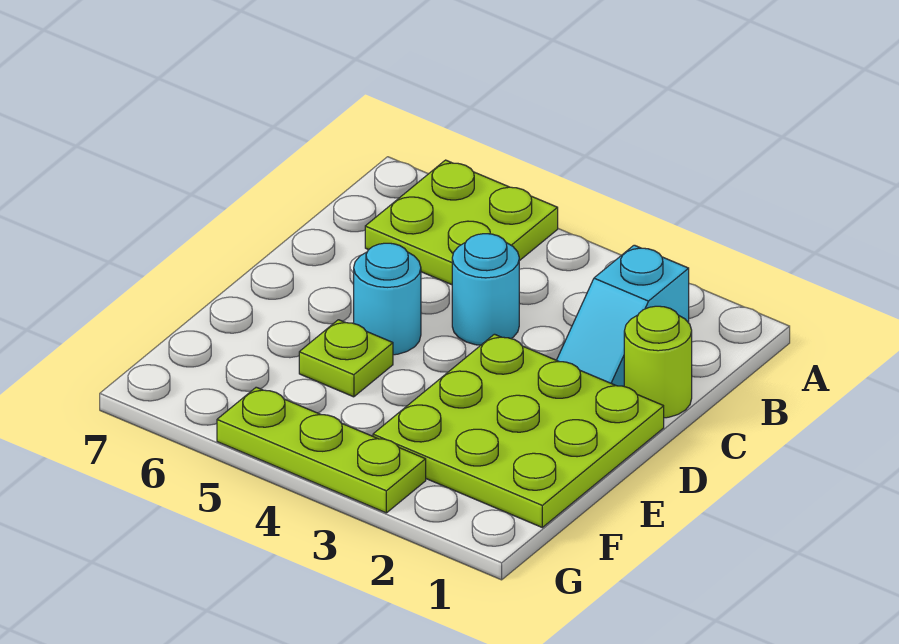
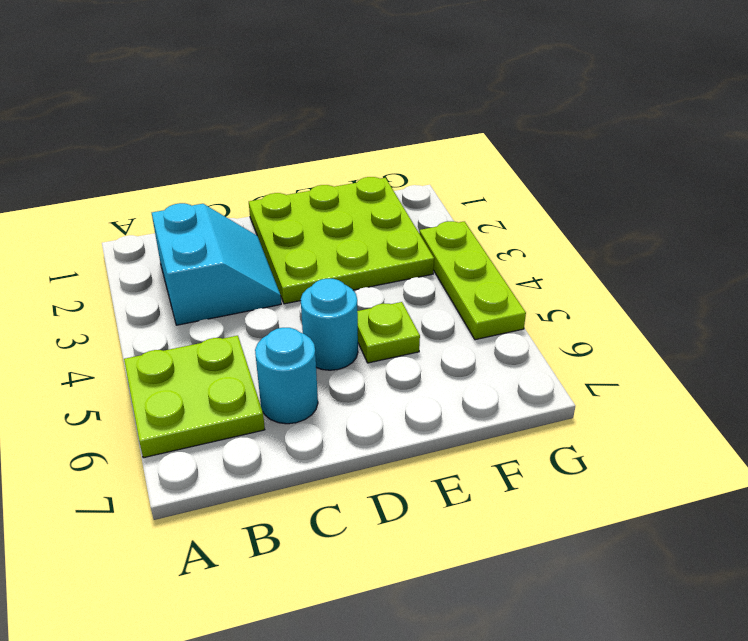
cyan slope B2:C2 level 1 top B -> cyan slope B2:C3 level 1 top B
lime round brick C1 level 1 -> none
cyan round brick C4 level 1 -> cyan round brick C6 level 1

